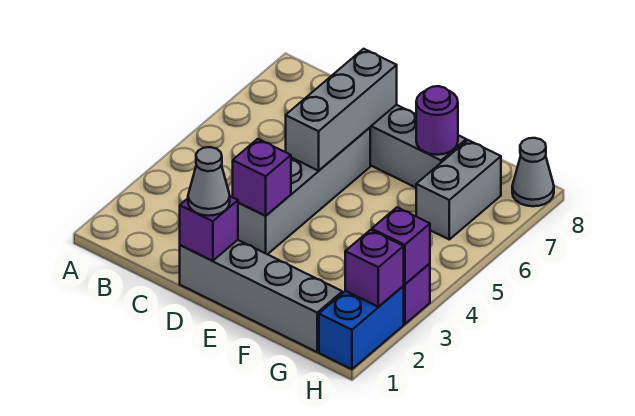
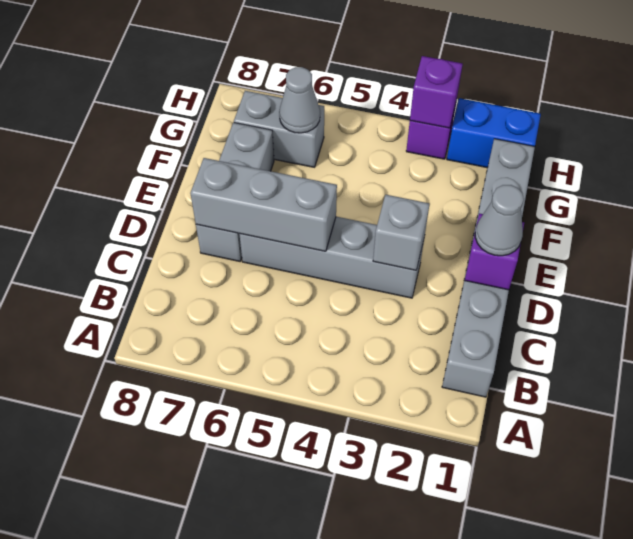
grey brick D1:G1 level 1 -> grey brick B1:G1 level 1
purple brick D3 level 2 -> grey brick D3 level 2
purple round brick F7 level 2 -> none
purple brick H2 level 2 -> none
grey cone H8 level 1 -> grey cone G6 level 2

